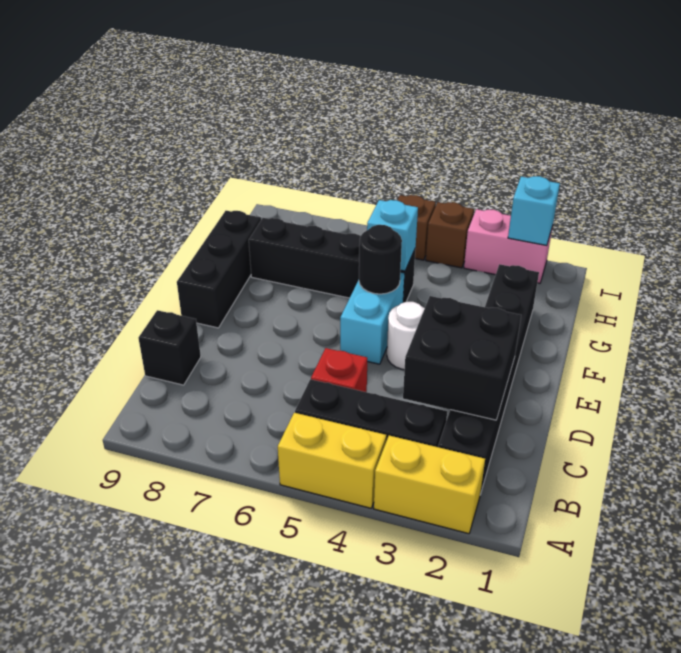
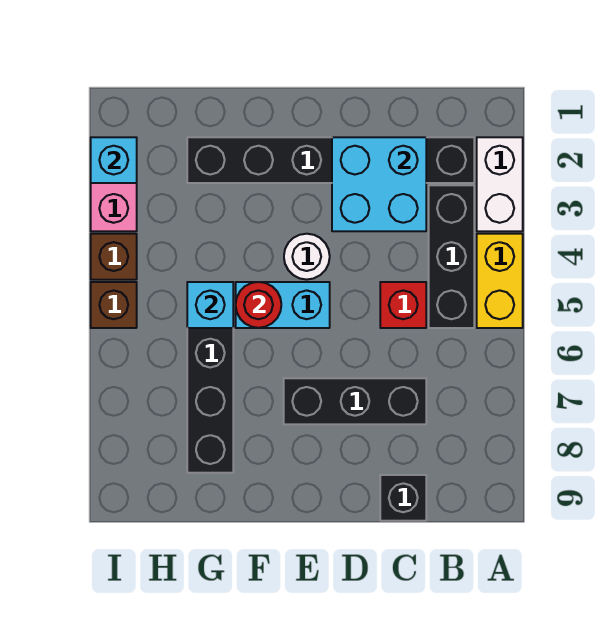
yellow brick A2:A3 level 1 -> white brick A2:A3 level 1
black brick C2:D3 level 2 -> cyan brick C2:D3 level 2
black brick E9:G9 level 1 -> black brick C7:E7 level 1
black round brick F5 level 2 -> red round brick F5 level 2

